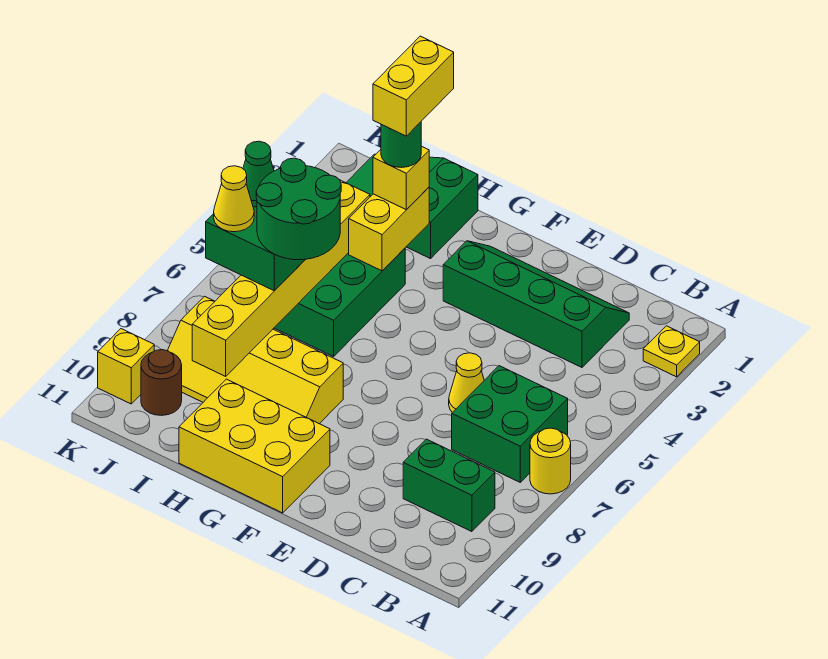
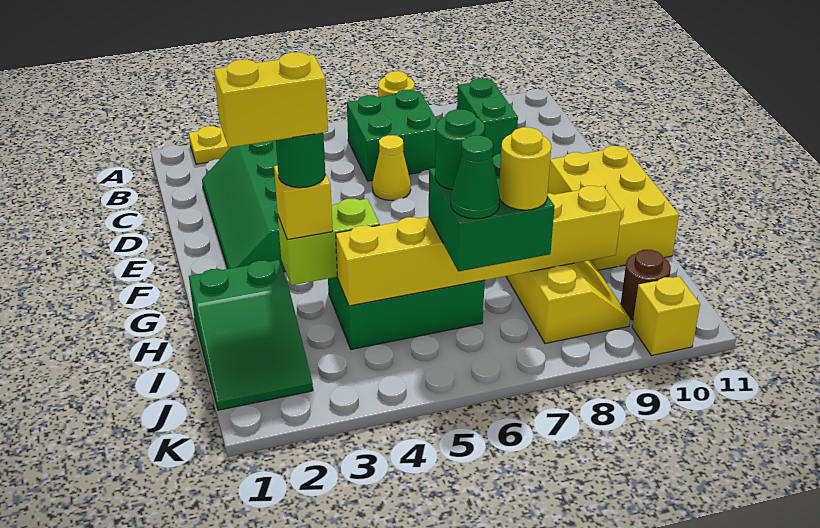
yellow brick H3:H4 level 2 -> lime brick H3:H4 level 2
green round brick H6:I7 level 4 -> green round brick I6 level 4
yellow cone J7 level 4 -> yellow round brick J7 level 4

